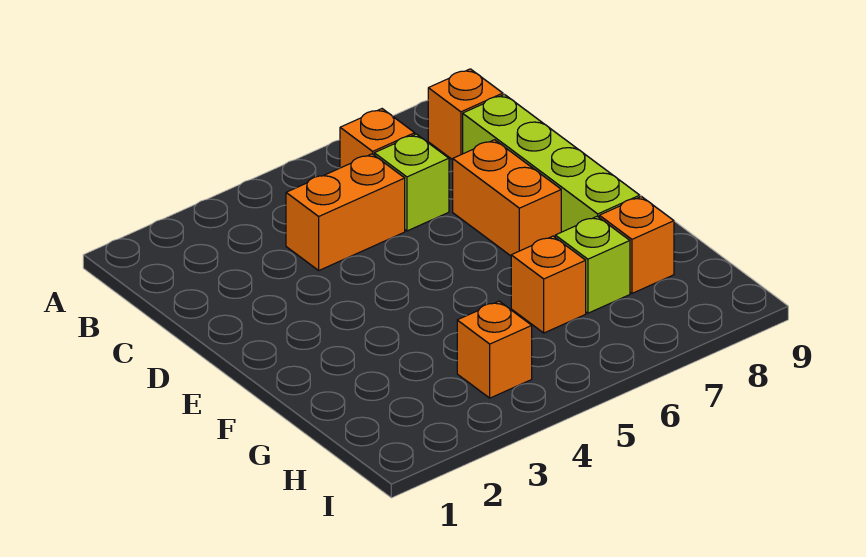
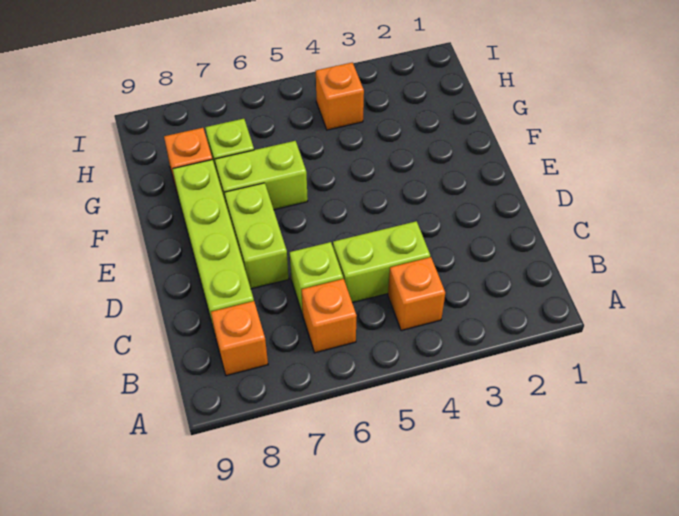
orange brick C4:C5 level 1 -> lime brick C4:C5 level 1
orange brick D7:E7 level 1 -> lime brick D7:E7 level 1
none -> lime brick F6:F7 level 1
orange brick G6 level 1 -> orange brick B4 level 1

